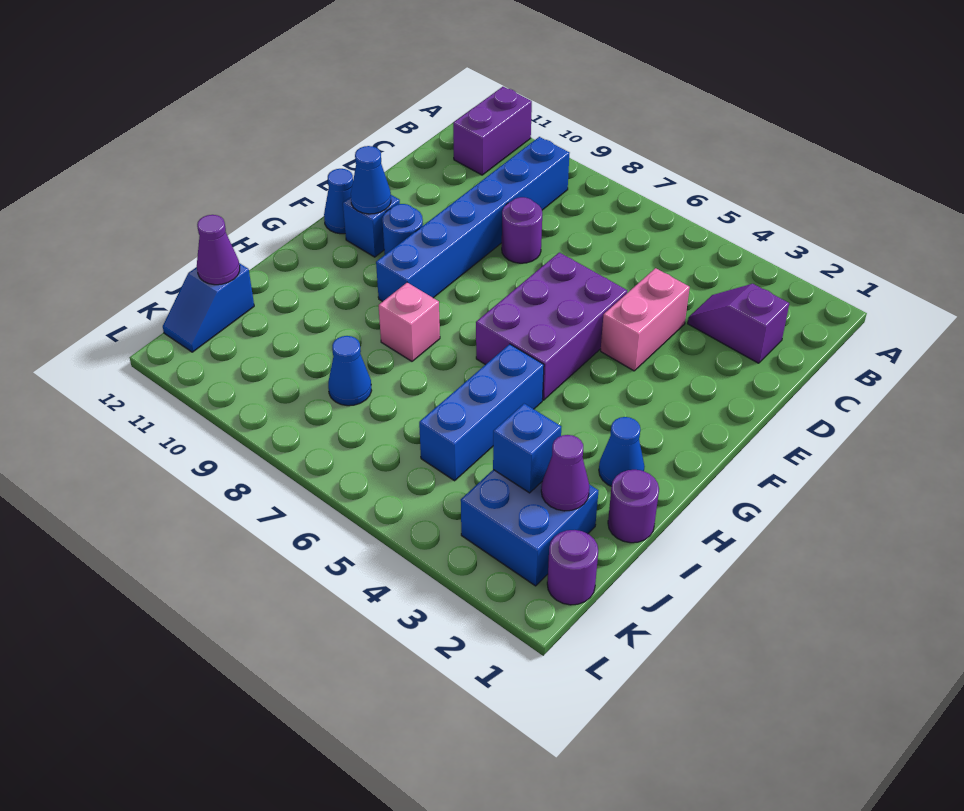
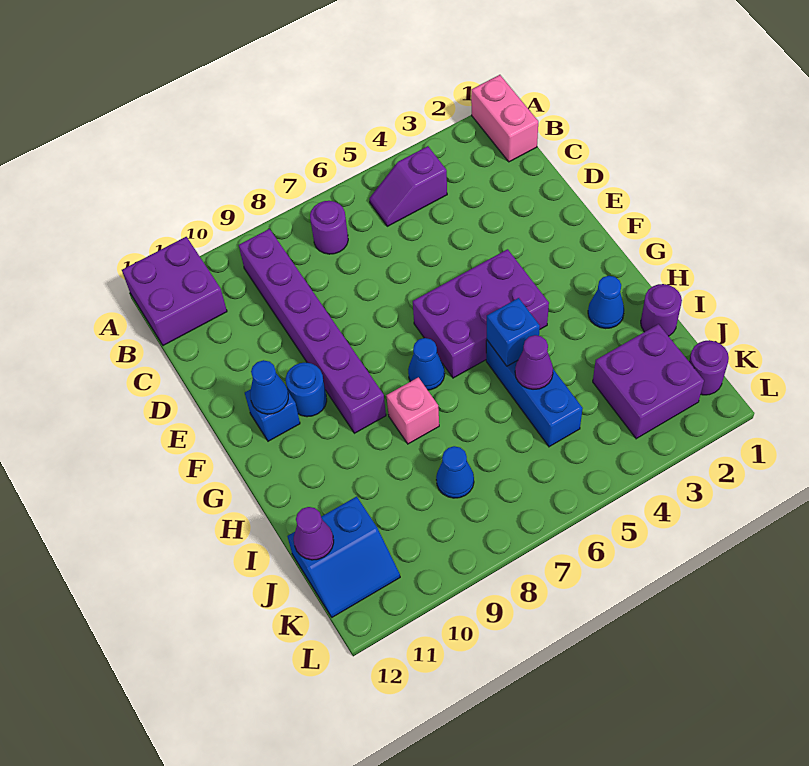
purple brick A11:B11 level 1 -> purple brick A11:B12 level 1
blue brick B9:G9 level 1 -> purple brick B9:G9 level 1
purple slope C2:C3 level 1 top 2 -> purple slope B4:B5 level 1 top 4
pink brick D4:E4 level 1 -> pink brick A1:B1 level 1
purple round brick D8 level 1 -> purple round brick B7 level 1
purple brick E5:G6 level 1 -> purple brick F4:G6 level 1
blue cone F12 level 1 -> blue cone G7 level 1
blue brick J2:K3 level 1 -> purple brick J2:K3 level 1
purple cone J2 level 2 -> purple cone I5 level 2
blue brick J3 level 2 -> blue brick H5 level 2
blue slope J12:K12 level 1 top J -> blue slope J11:K12 level 1 top J

